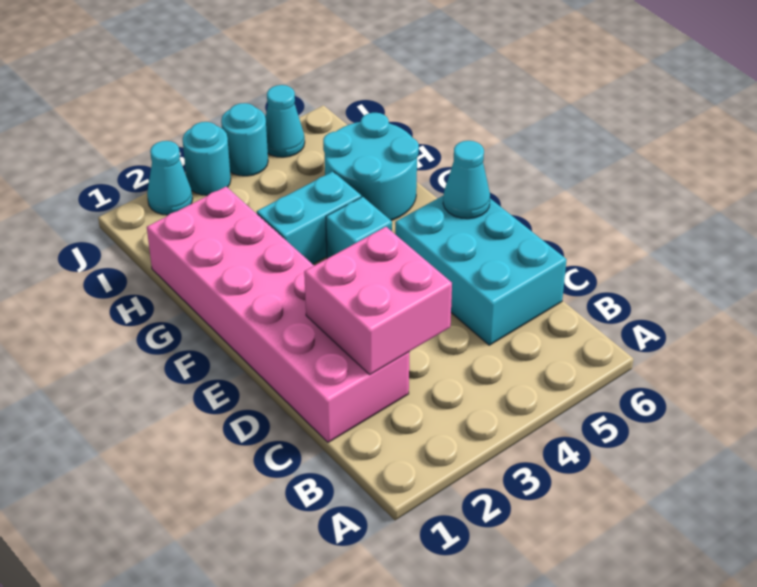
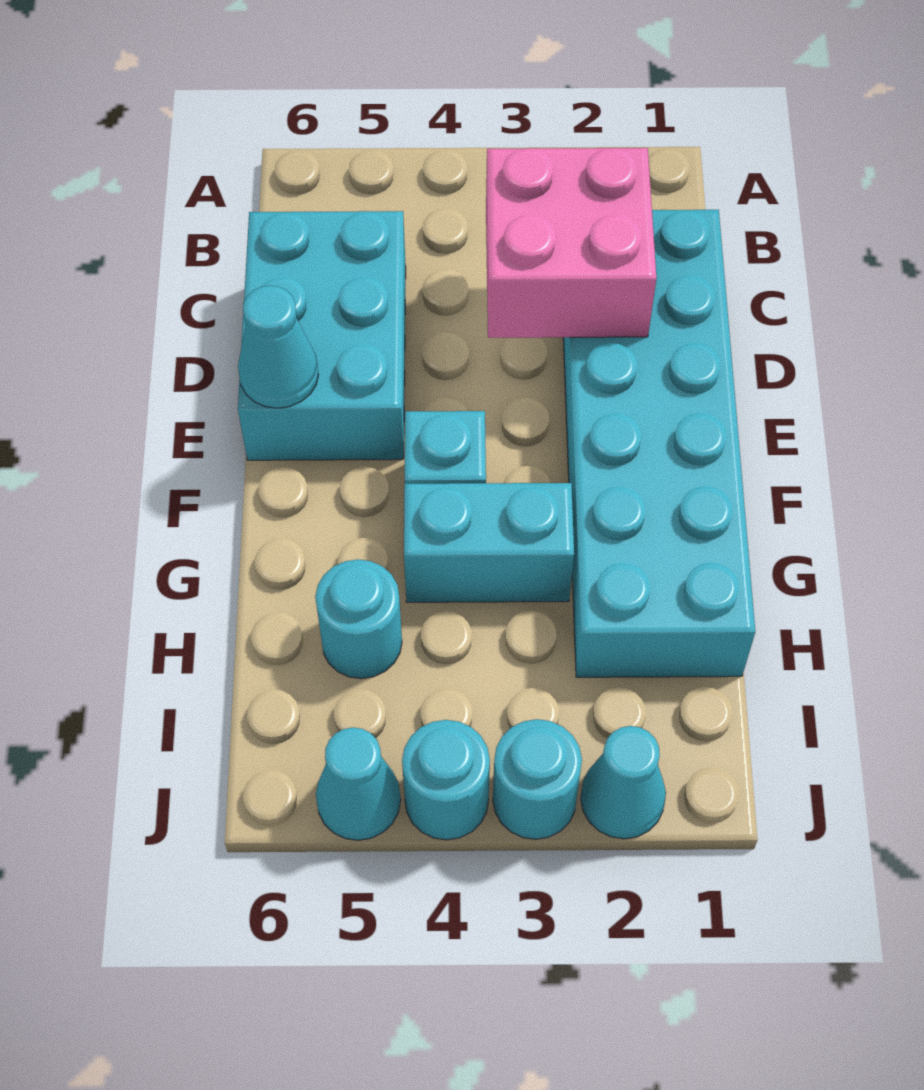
pink brick C1:H2 level 1 -> cyan brick C1:H2 level 1
cyan round brick G5:H6 level 1 -> cyan round brick H5 level 1

